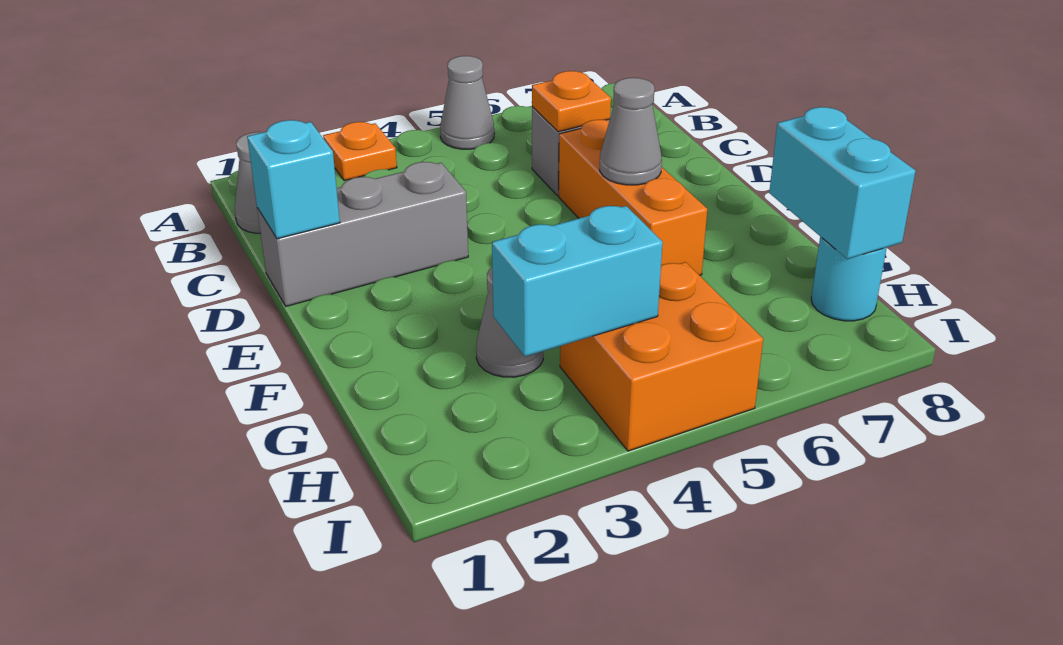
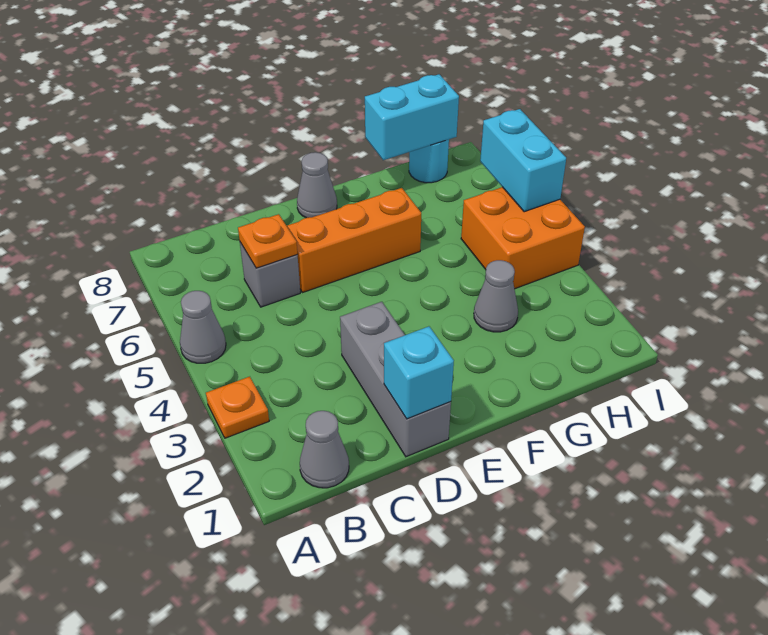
grey cone E6 level 2 -> grey cone E8 level 1
cyan brick H3:H4 level 2 -> cyan brick I5:I6 level 2

